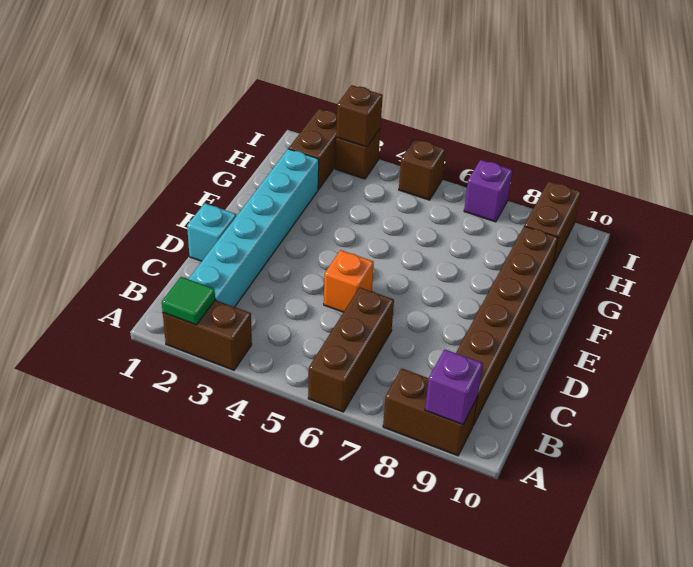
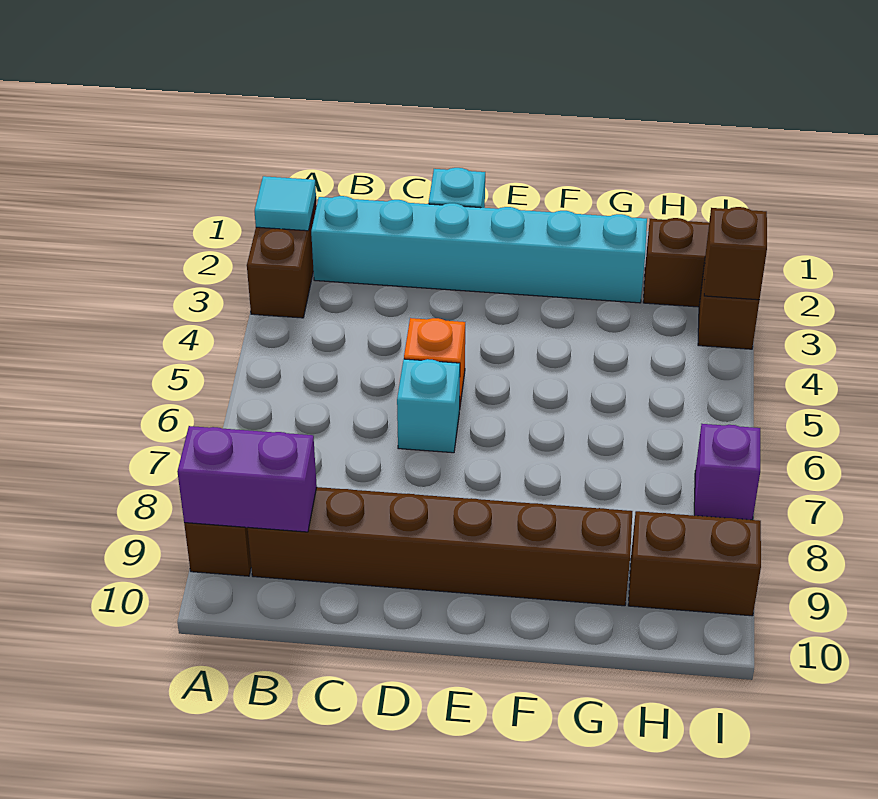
green tile A2 level 2 -> cyan tile A2 level 2
brown brick A6:C6 level 1 -> none
purple brick A9 level 2 -> purple brick A9:B9 level 2
none -> cyan brick D6 level 1
brown brick I5 level 1 -> none

